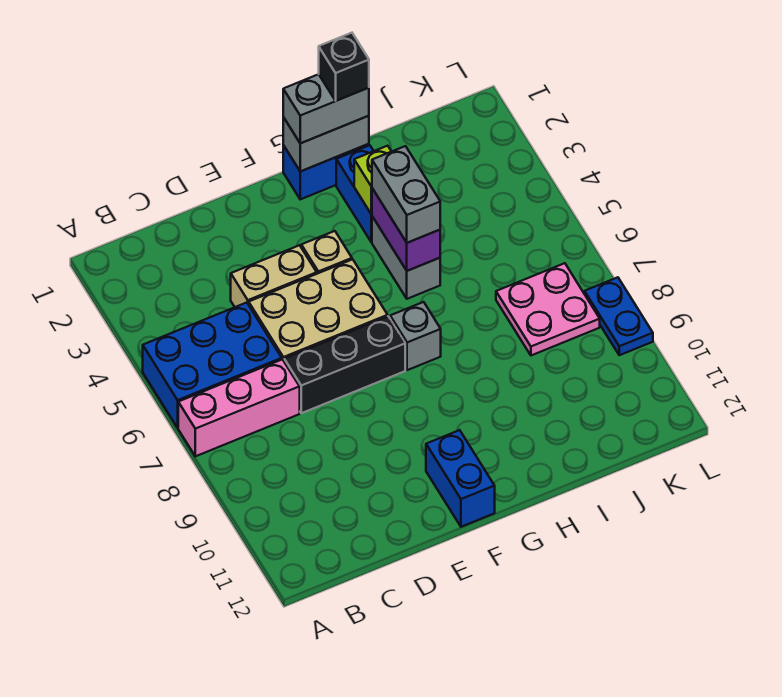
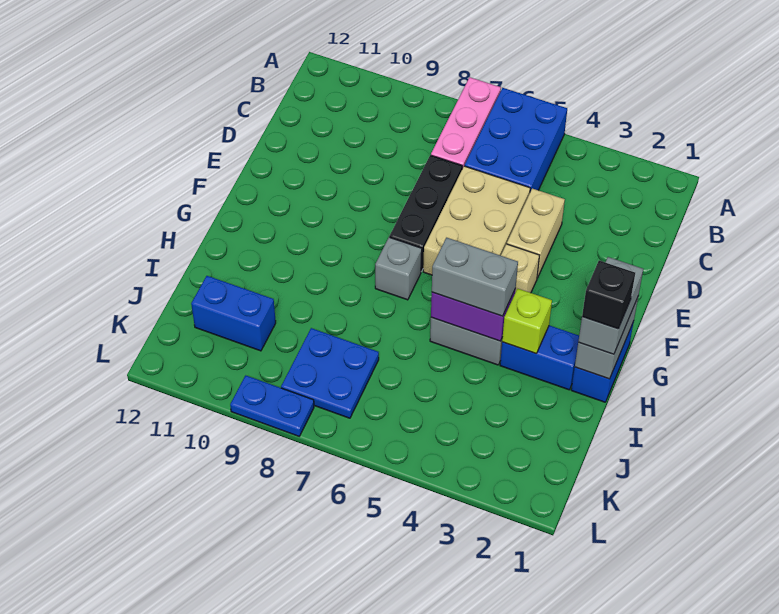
blue brick F11:F12 level 1 -> blue brick J10:J11 level 1
pink plate J7:K8 level 1 -> blue plate J7:K8 level 1

